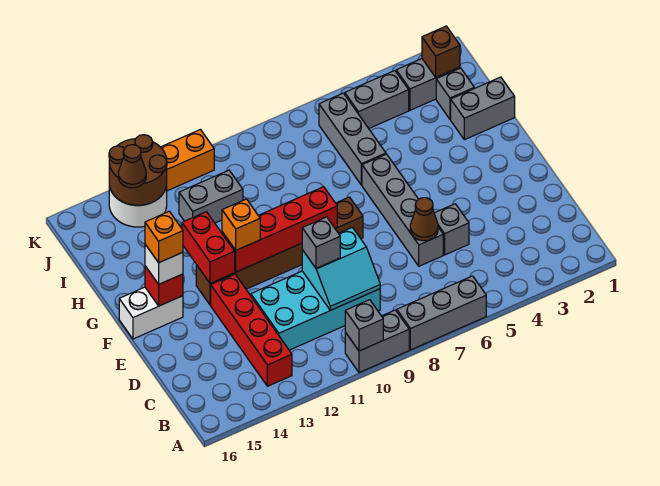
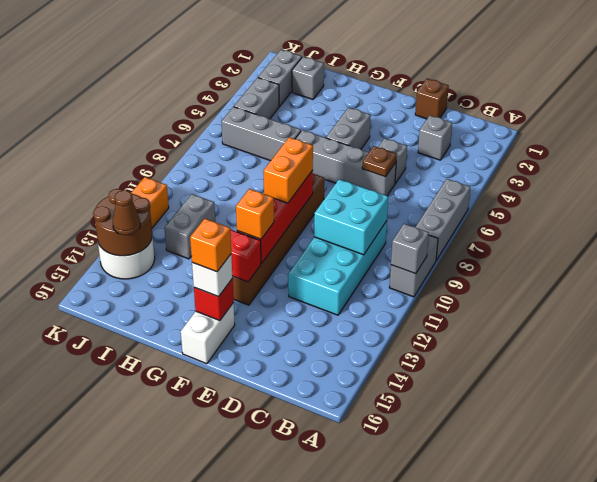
red brick B13:E13 level 1 -> none
cyan slope C9:D10 level 2 top D -> cyan brick C9:D10 level 2
brown cone D6 level 2 -> brown plate D6 level 2
grey brick D10 level 3 -> grey brick C3 level 1
none -> orange brick F9:F10 level 3
grey brick H1:H2 level 1 -> grey brick F4:F5 level 1
brown brick J2 level 2 -> brown brick D1 level 1

